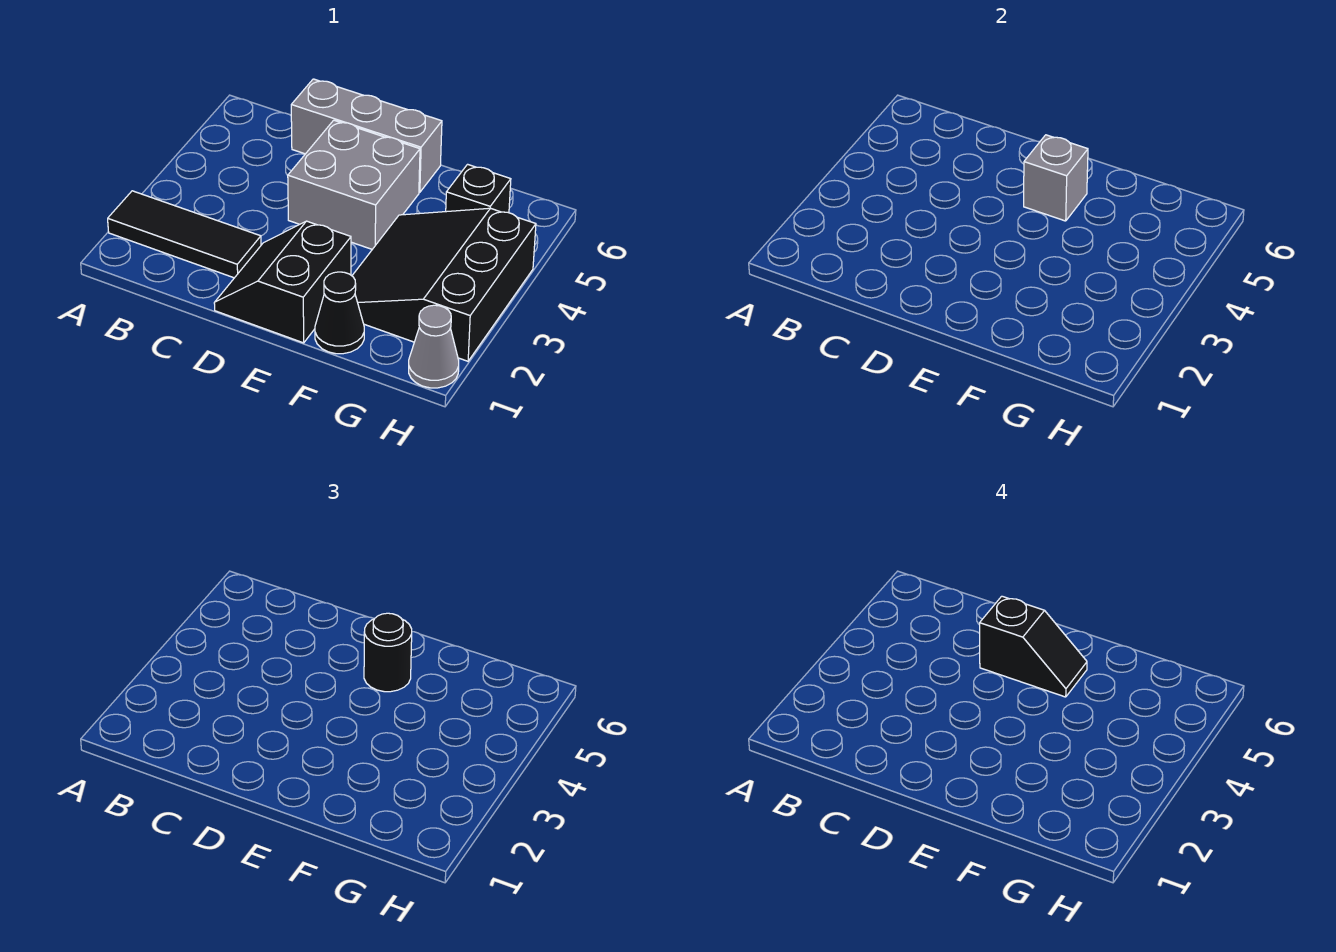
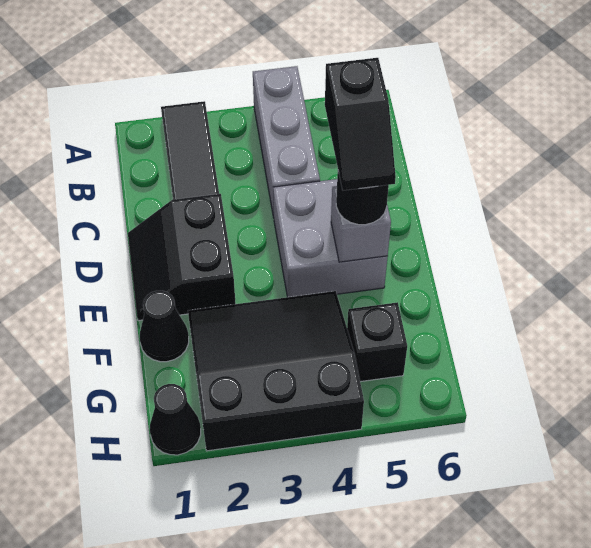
grey brick C6:E6 level 1 -> grey brick A4:C4 level 1
black slope D1:E2 level 1 top E -> black slope D1:E2 level 1 top 2
grey cone H1 level 1 -> black cone H1 level 1

